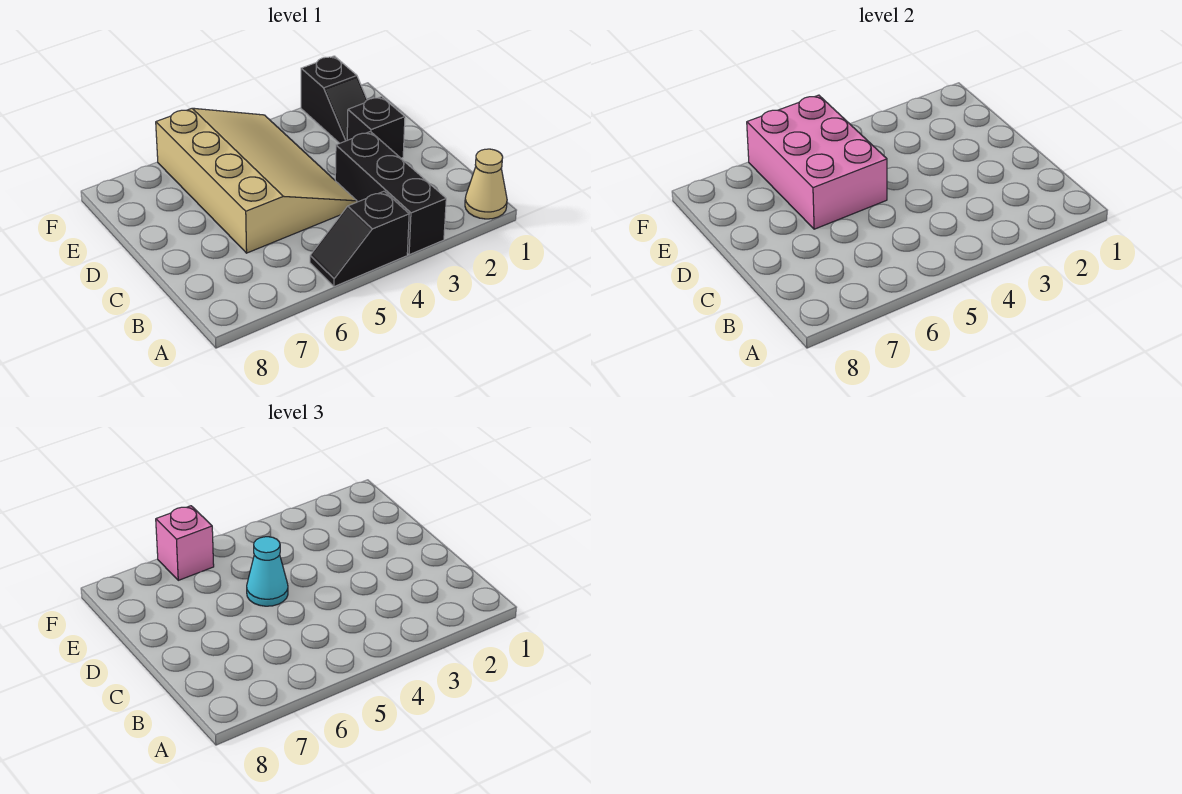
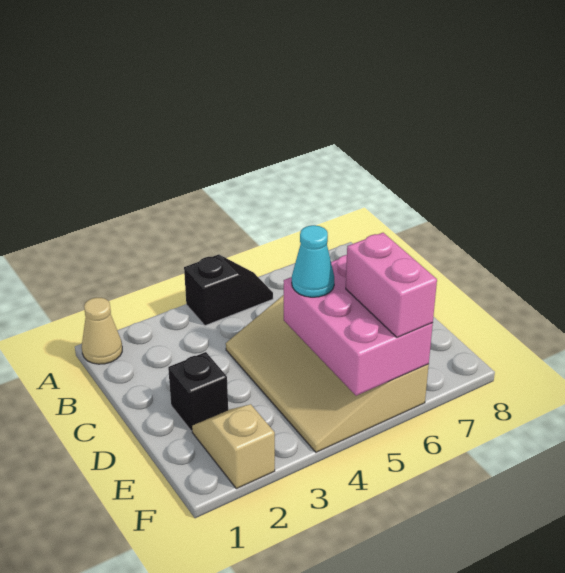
black brick A3:C3 level 1 -> none
black slope E2:F2 level 1 top F -> tan slope E2:F2 level 1 top F
pink brick F6 level 3 -> pink brick E6:F6 level 3

